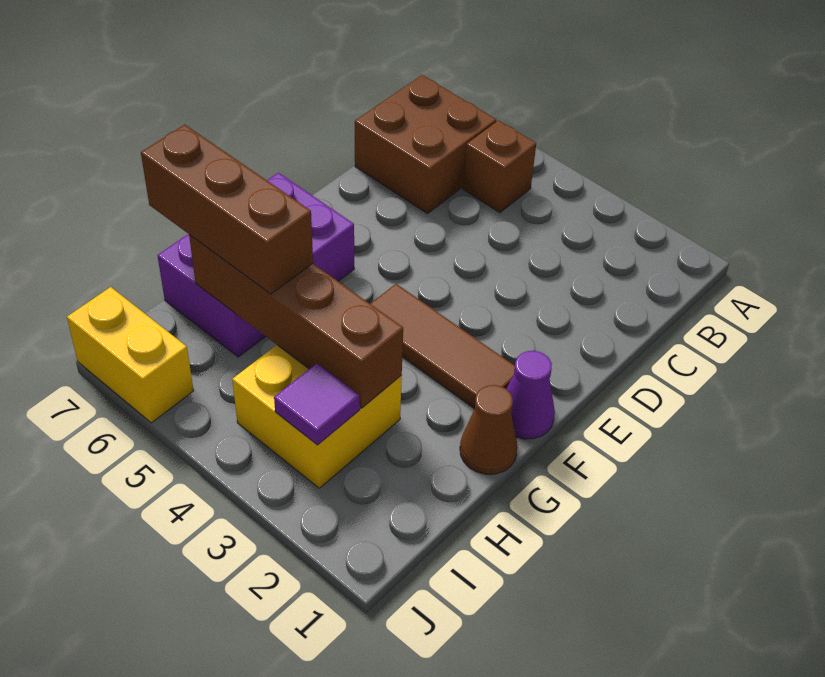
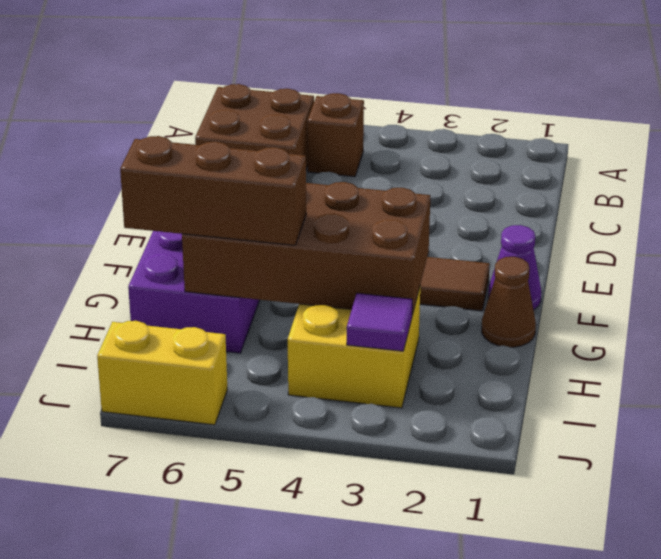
brown brick H3:H6 level 2 -> brown brick G3:H6 level 2

